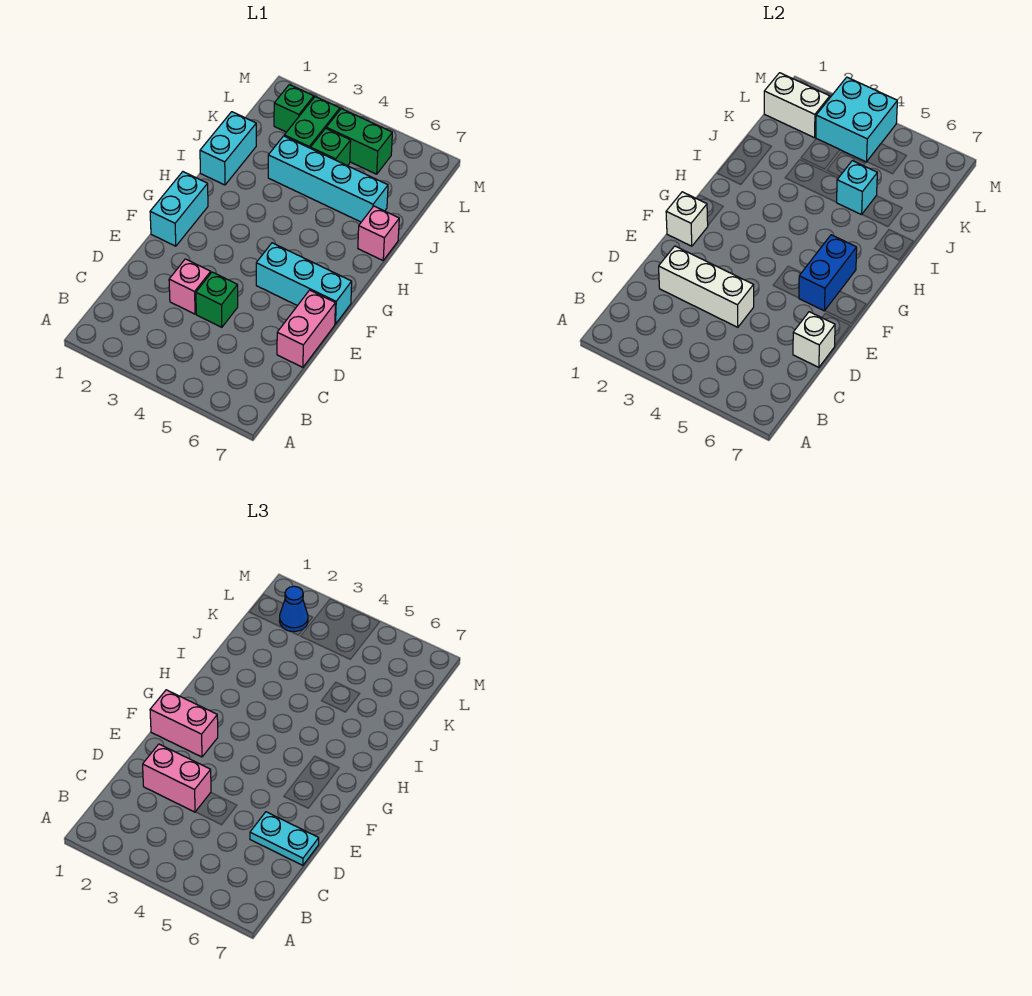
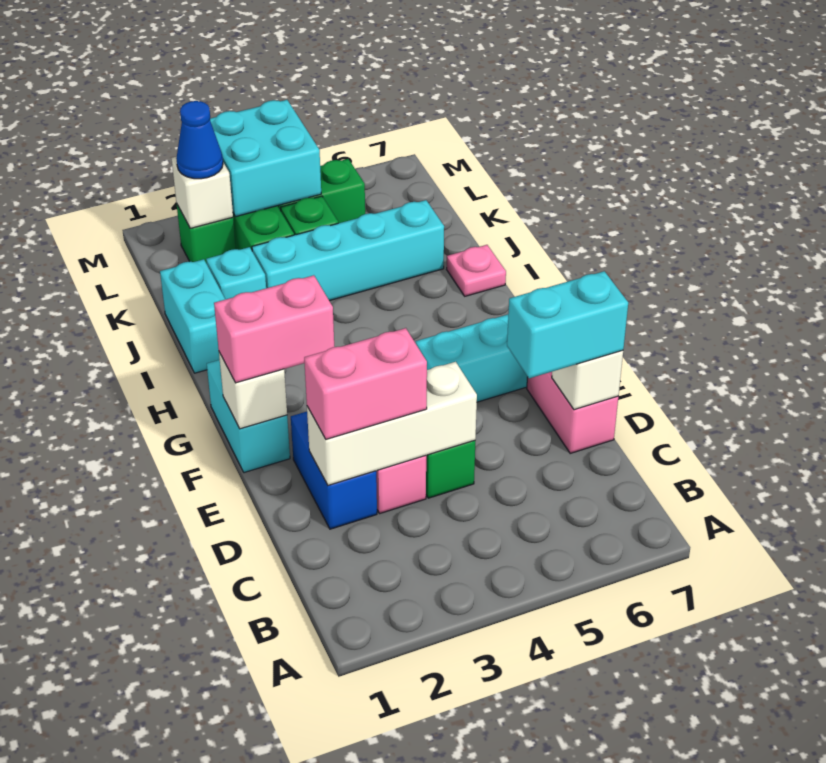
cyan plate D6:D7 level 3 -> cyan brick D6:D7 level 3
blue brick F6:G6 level 2 -> blue brick D2:E2 level 1
pink brick I7 level 1 -> pink plate I7 level 1
cyan brick J5 level 2 -> cyan brick J2 level 1
white brick L1:L2 level 2 -> white brick L2 level 2

